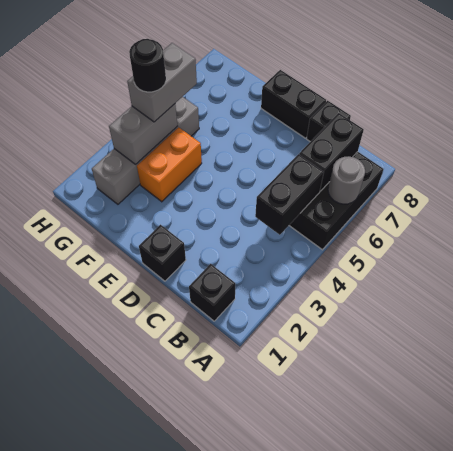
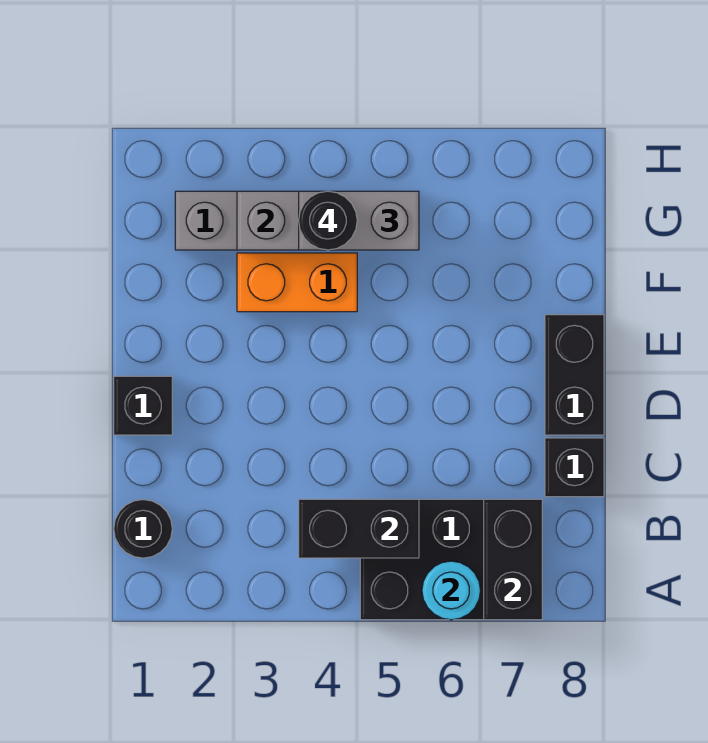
grey round brick A6 level 2 -> cyan round brick A6 level 2
black brick B1 level 1 -> black round brick B1 level 1
black brick B6:B7 level 2 -> black brick A7:B7 level 2

